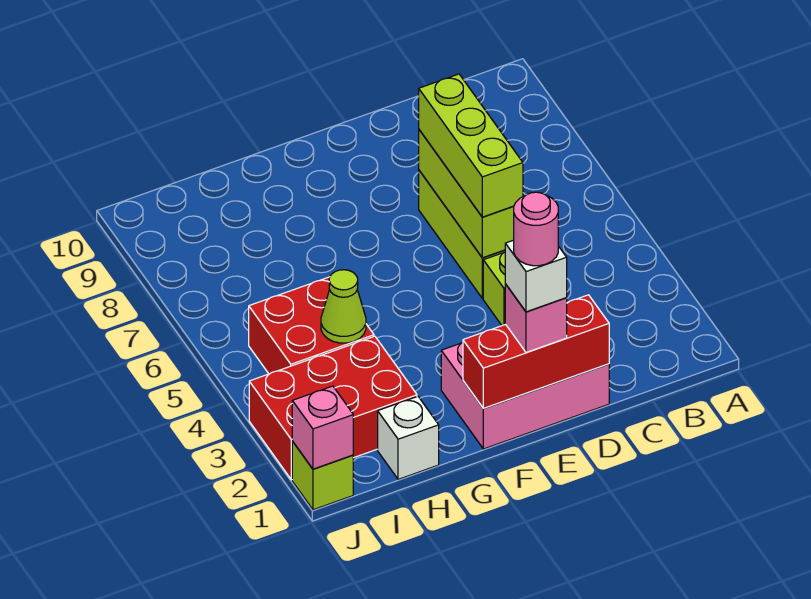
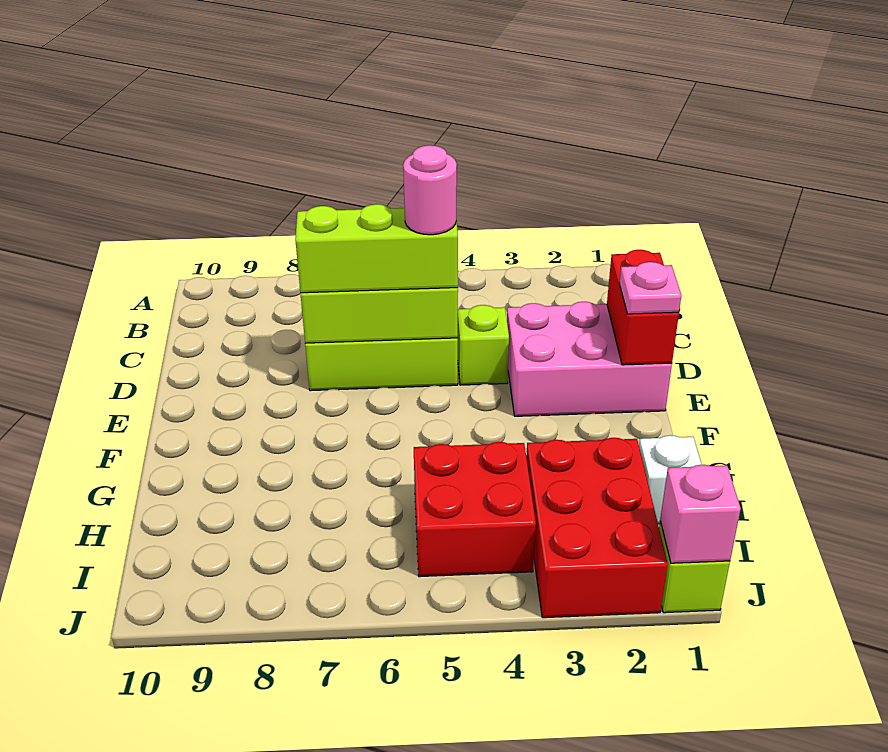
pink brick D1:F2 level 1 -> pink brick D1:E3 level 1
red brick D1:F1 level 2 -> red brick D1:E1 level 2
pink brick E1 level 3 -> pink plate E1 level 3
white brick E1 level 4 -> none
pink round brick E1 level 5 -> pink round brick D5 level 4
lime cone H4 level 2 -> none

